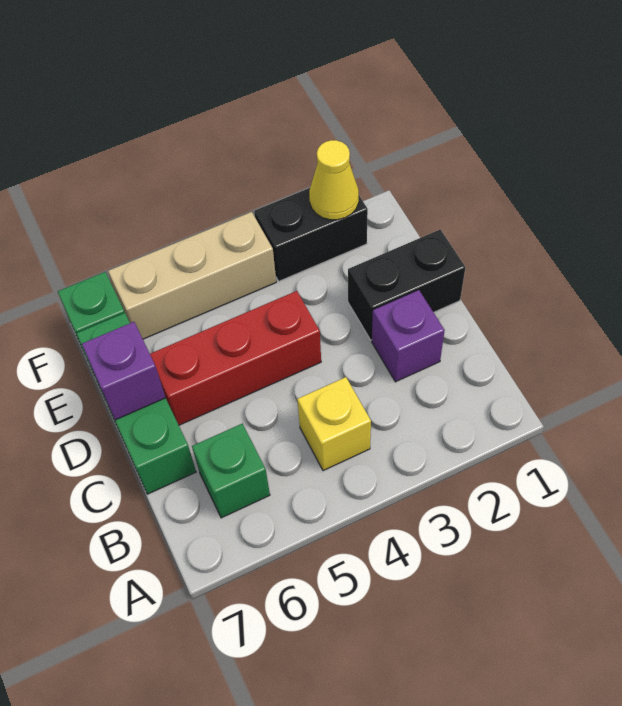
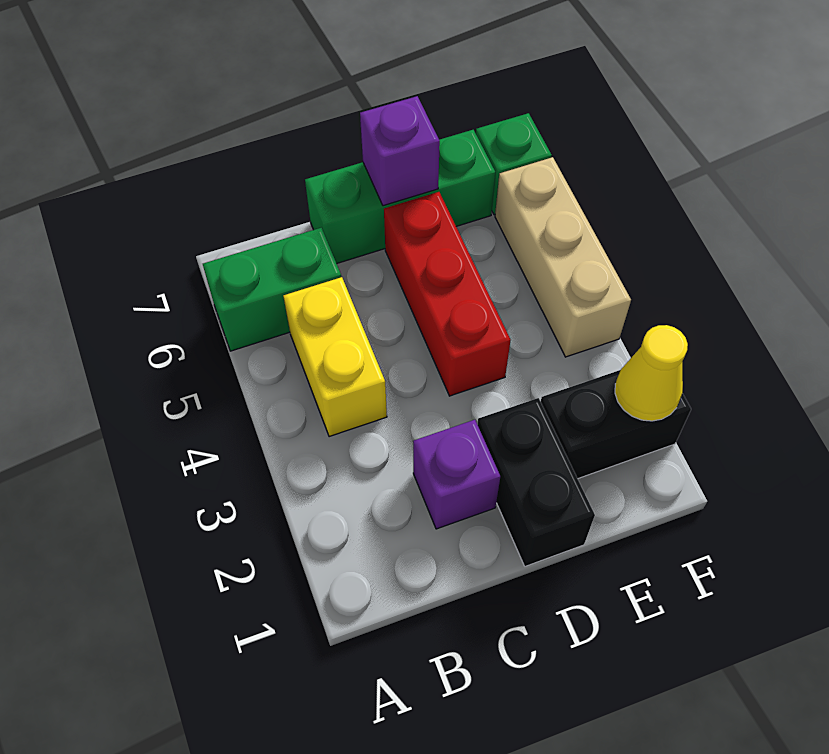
yellow brick B4 level 1 -> yellow brick B4:B5 level 1
green brick B6 level 1 -> green brick A6:B6 level 1
black brick F2:F3 level 1 -> black brick E2:F2 level 1

